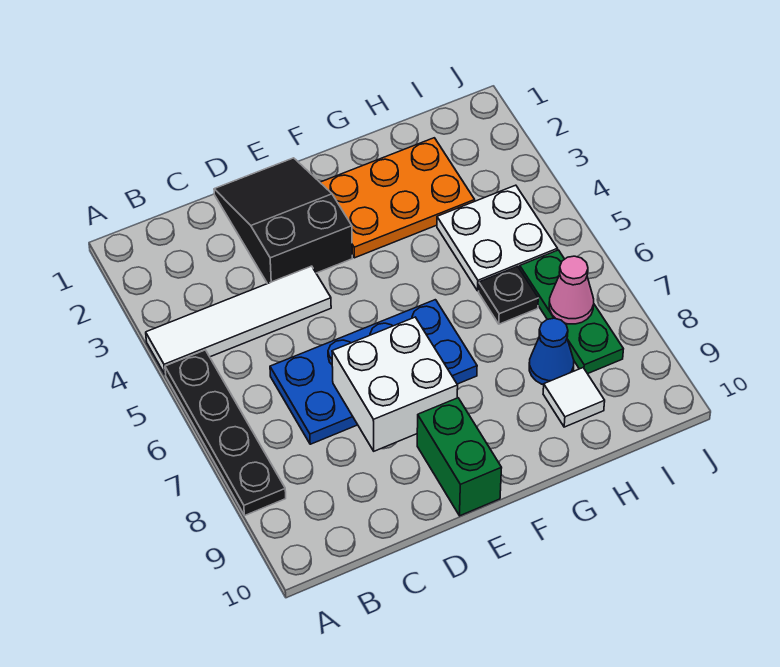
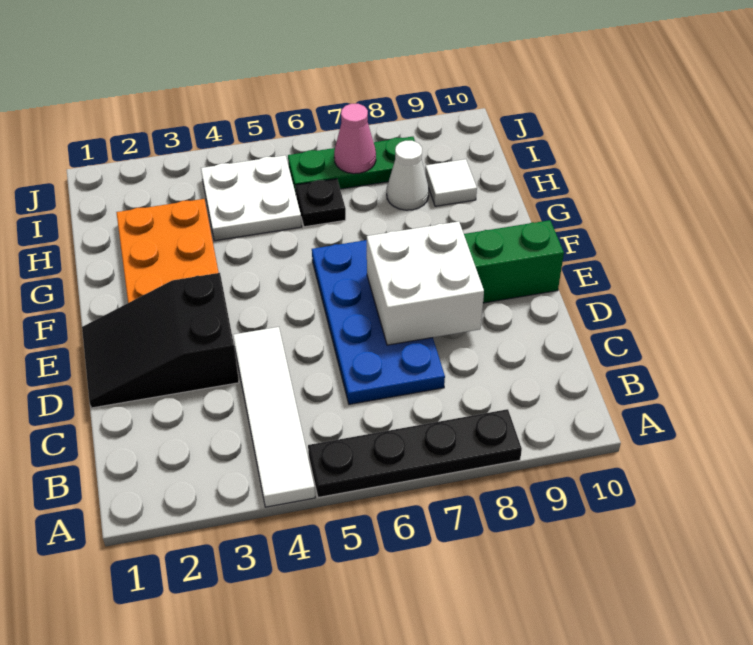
blue cone H8 level 1 -> white cone H8 level 1

